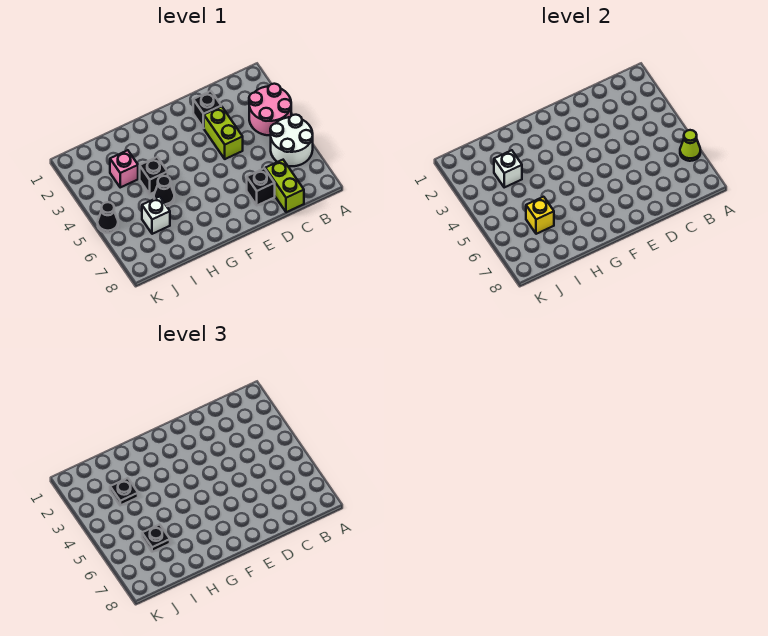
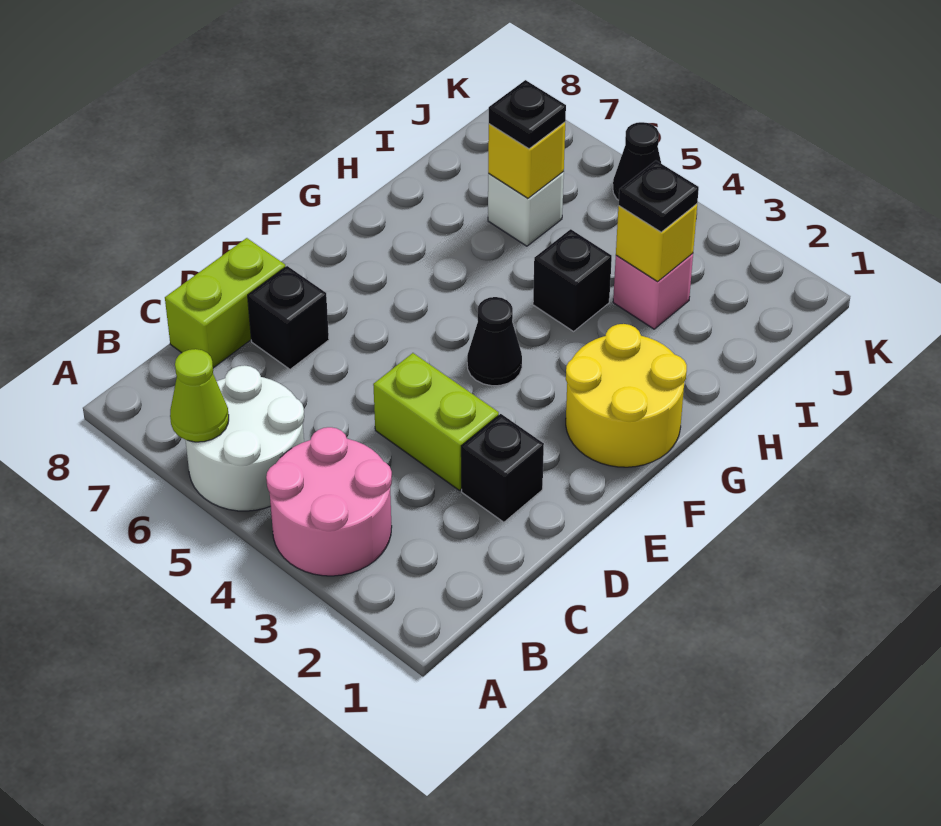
lime brick C7:C8 level 1 -> lime brick C8:D8 level 1
none -> yellow round brick F1:G2 level 1
black cone H5 level 1 -> black cone F4 level 1
white brick I3 level 2 -> yellow brick I3 level 2

